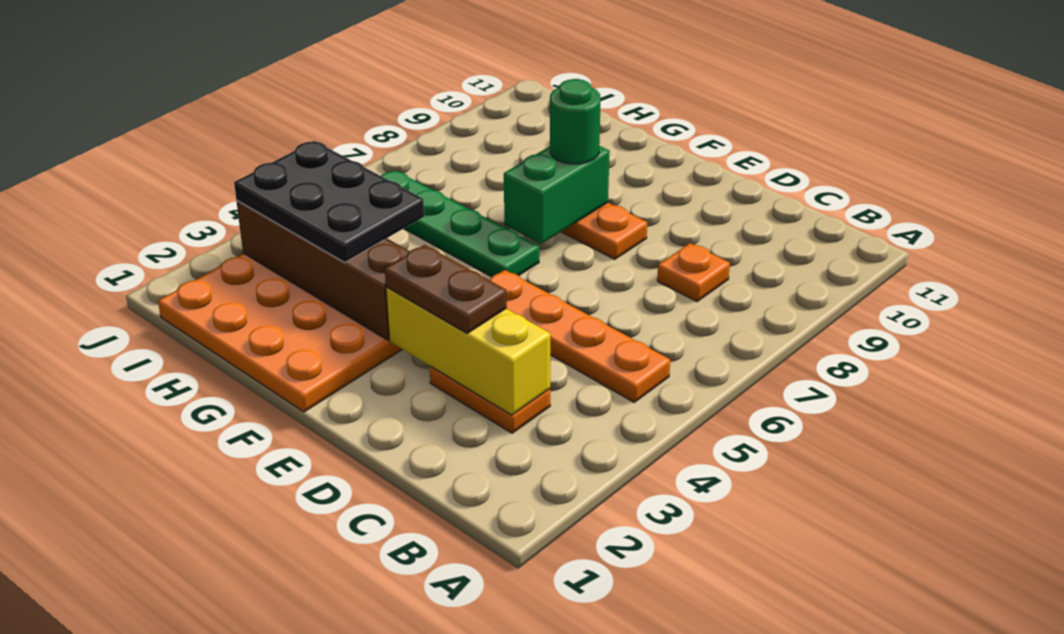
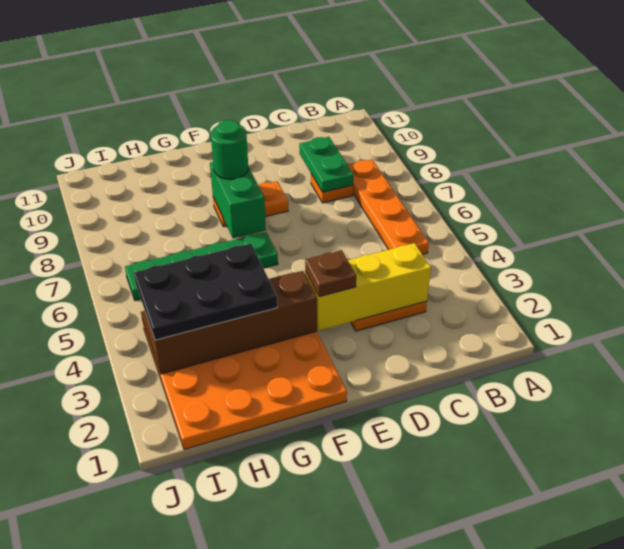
orange plate B5:E5 level 1 -> orange plate B5:B8 level 1
none -> green plate C8:C9 level 2
brown plate D3:E3 level 3 -> brown plate E3 level 3

